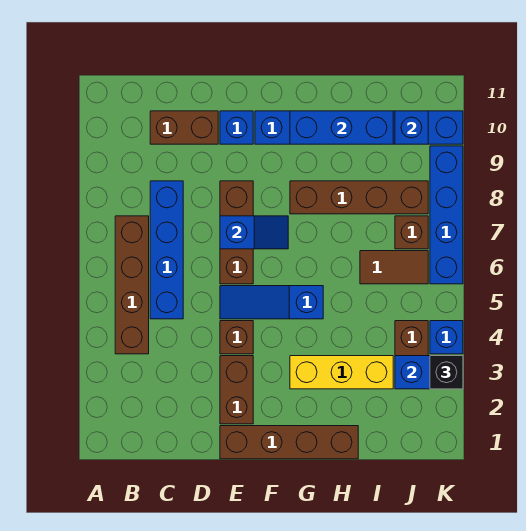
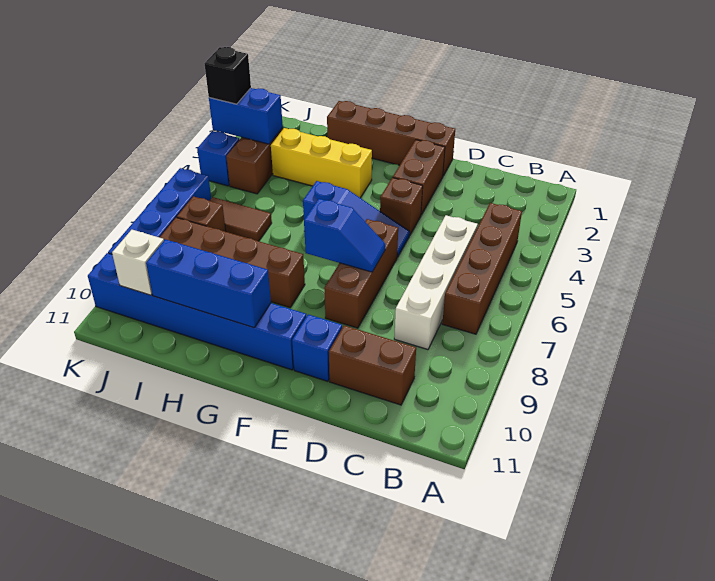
blue brick C5:C8 level 1 -> white brick C5:C8 level 1
blue slope E7:F7 level 2 top E -> blue slope E7:F7 level 2 top F
blue brick J10 level 2 -> white brick J10 level 2

